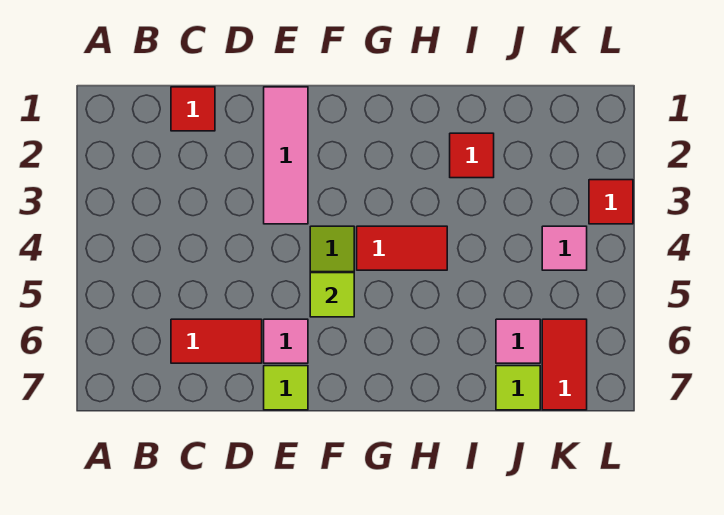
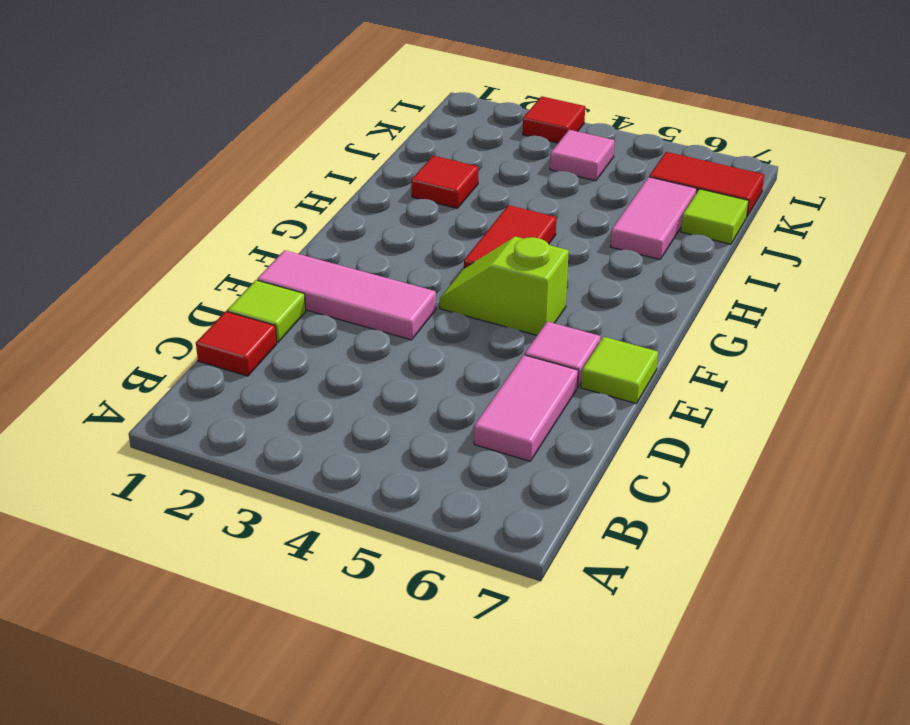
red tile C6:D6 level 1 -> pink tile C6:D6 level 1
lime tile F5 level 2 -> lime tile D1 level 1
pink tile J6 level 1 -> pink tile I6:J6 level 1

